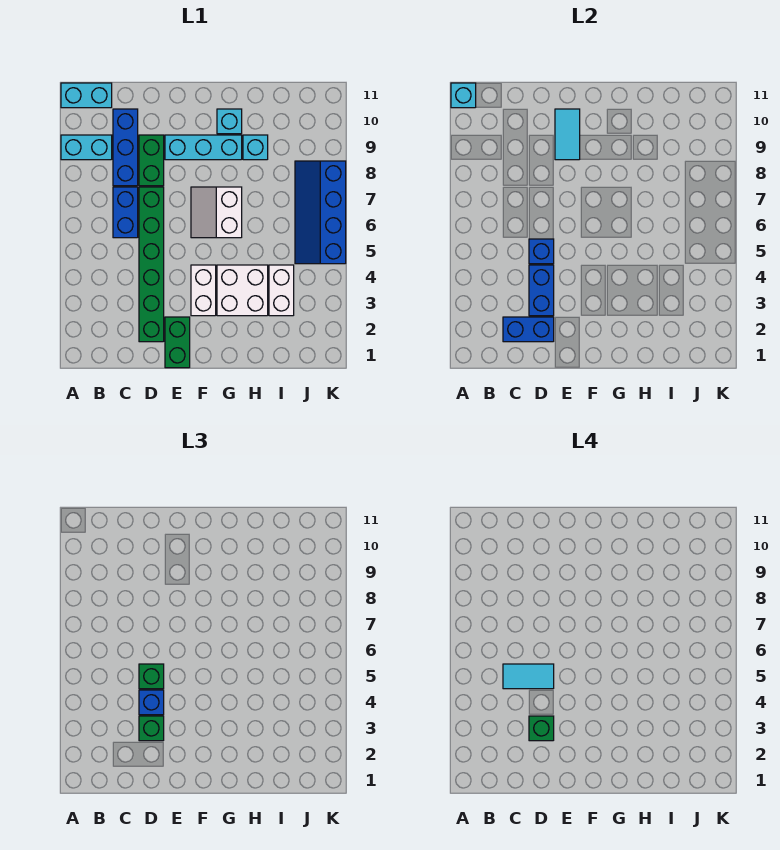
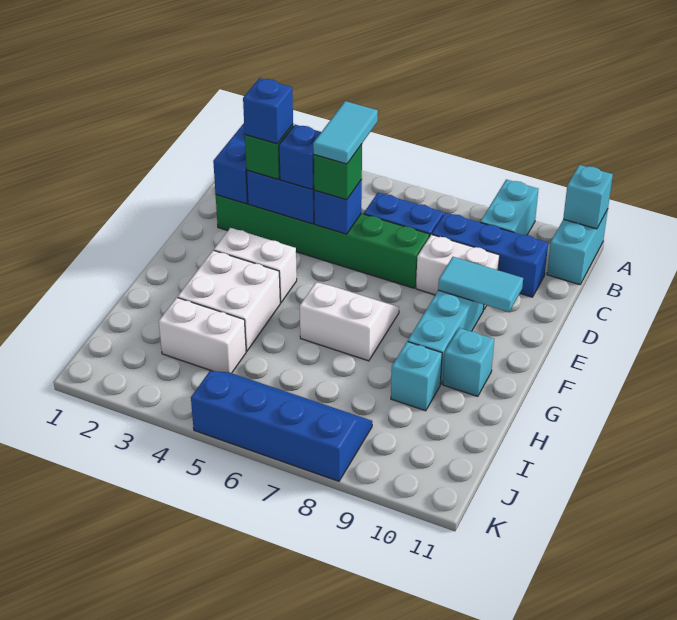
green brick D3 level 4 -> blue brick D3 level 4
green brick D8:D9 level 1 -> white brick D8:D9 level 1
green brick E1:E2 level 1 -> none

